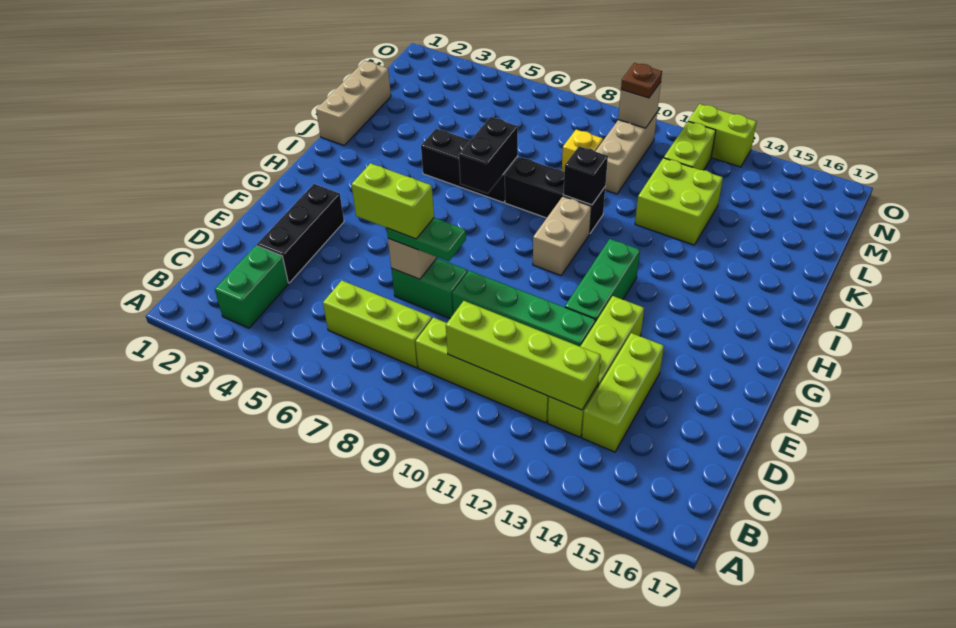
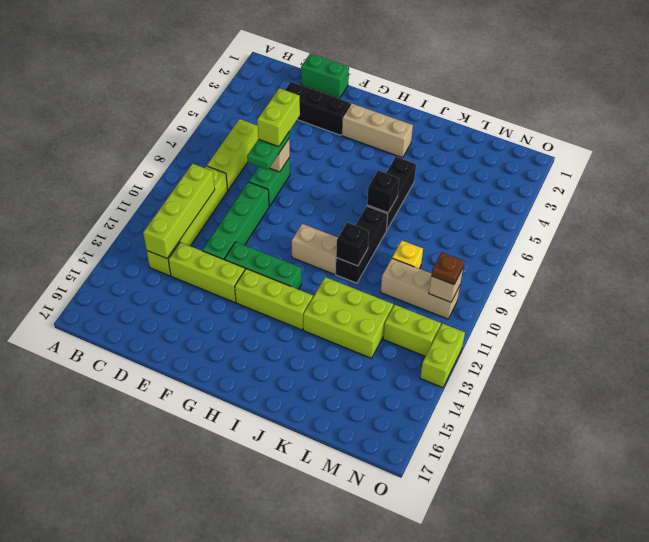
green brick B3:C3 level 1 -> green brick D1:E1 level 1
lime brick C14:E14 level 1 -> lime brick G13:I13 level 1
black brick I7:J7 level 2 -> black brick J7 level 2
tan brick J1:L1 level 1 -> tan brick G3:I3 level 1
lime brick K12:L13 level 1 -> lime brick J12:L13 level 1

